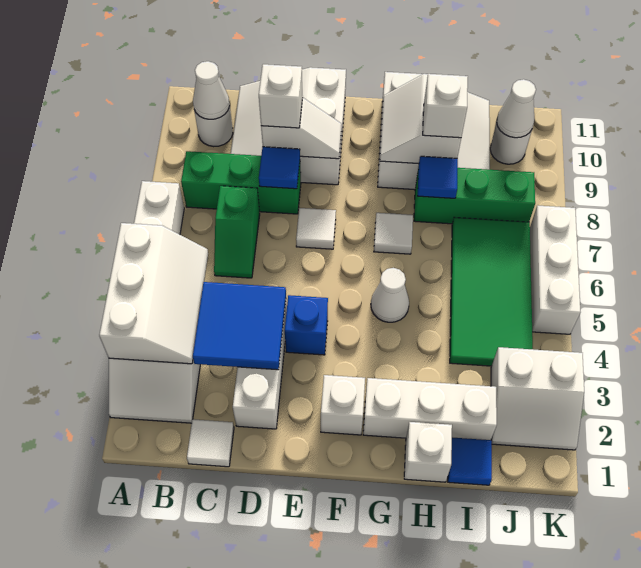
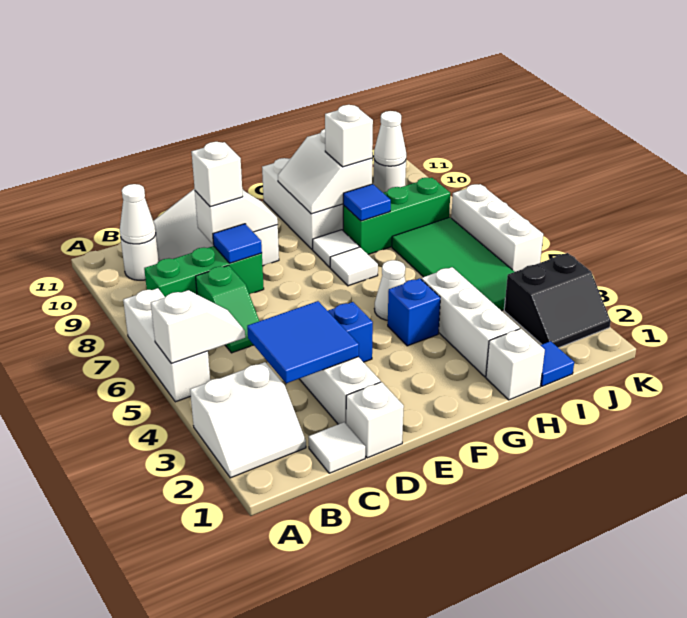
white slope A3:B5 level 2 top A -> white slope A5:B5 level 2 top A
white tile E7 level 1 -> white tile G8 level 1
white brick F2 level 1 -> white brick D1 level 1
white brick G2:I2 level 1 -> white brick H2:H4 level 1
none -> blue brick G4 level 1
white slope J2:K3 level 1 top 3 -> black slope J2:K3 level 1 top 3

